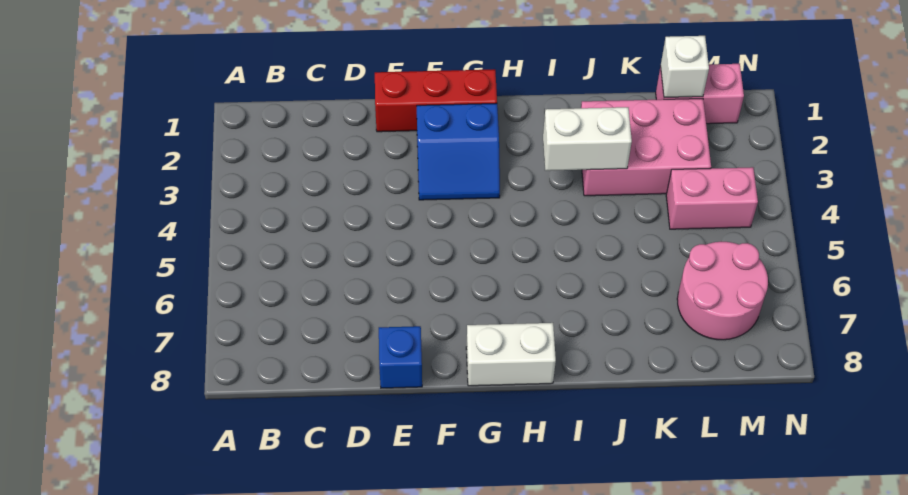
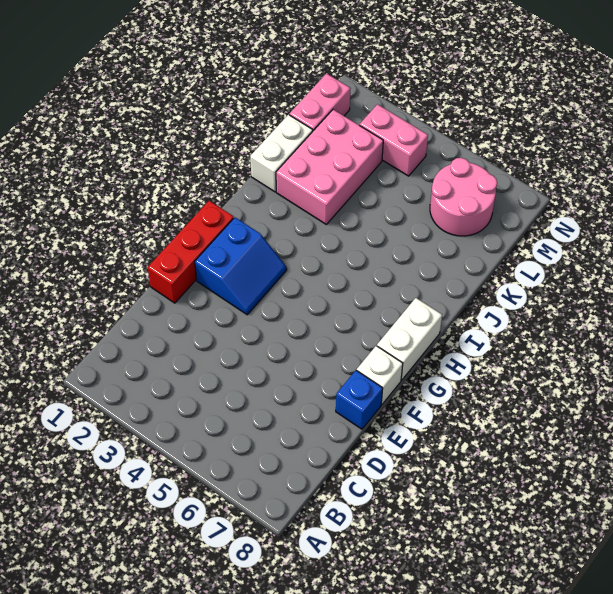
white brick I3:J3 level 2 -> white brick J1:K1 level 1
white brick L1 level 2 -> white brick F8 level 1
pink brick L4:M4 level 1 -> pink brick M3:M4 level 1

